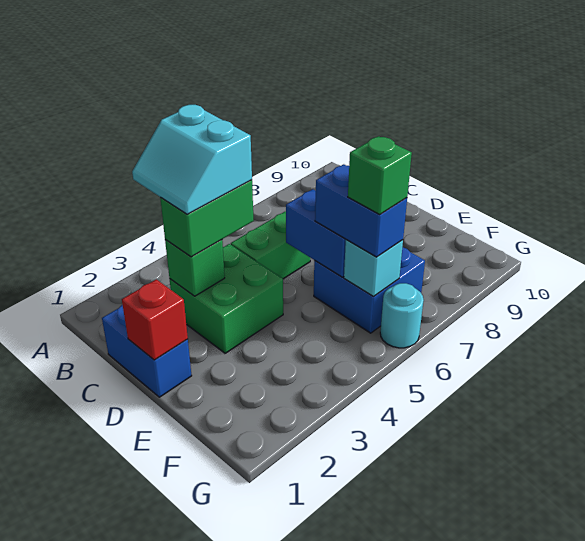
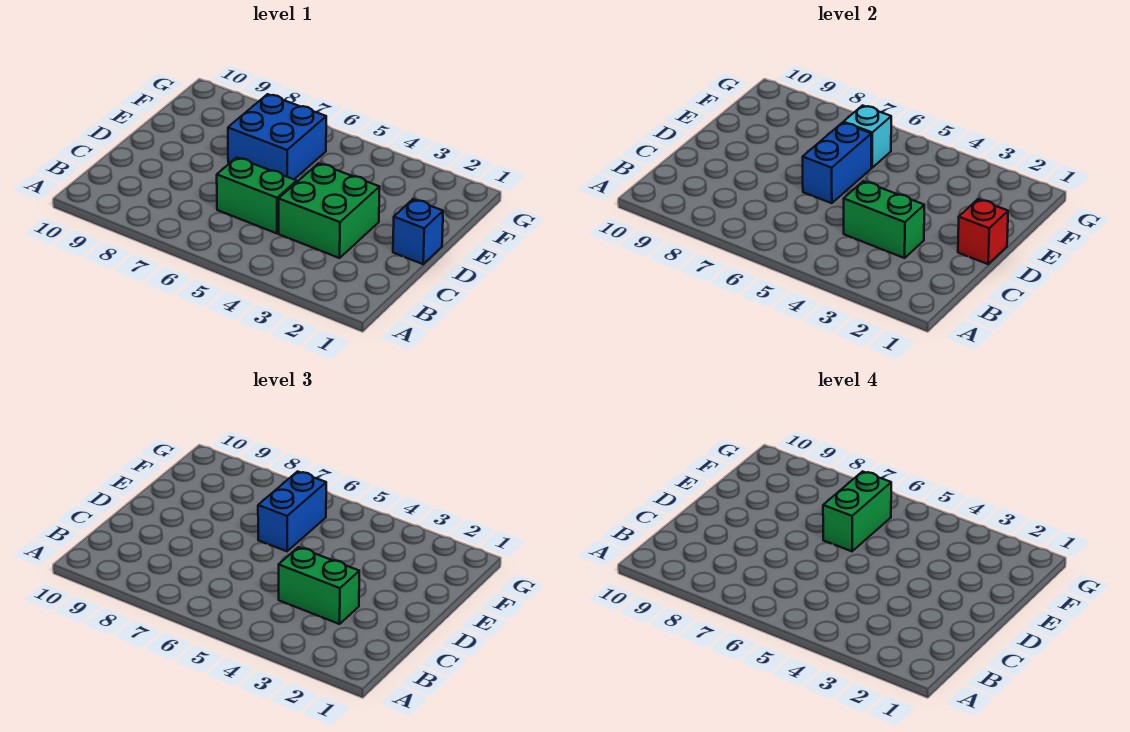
cyan slope B3:C4 level 4 top 4 -> none
blue brick C1:D1 level 1 -> blue brick D1 level 1
green brick C3 level 2 -> green brick C3:C4 level 2
green brick F6 level 4 -> green brick E6:F6 level 4
cyan round brick G6 level 1 -> none

